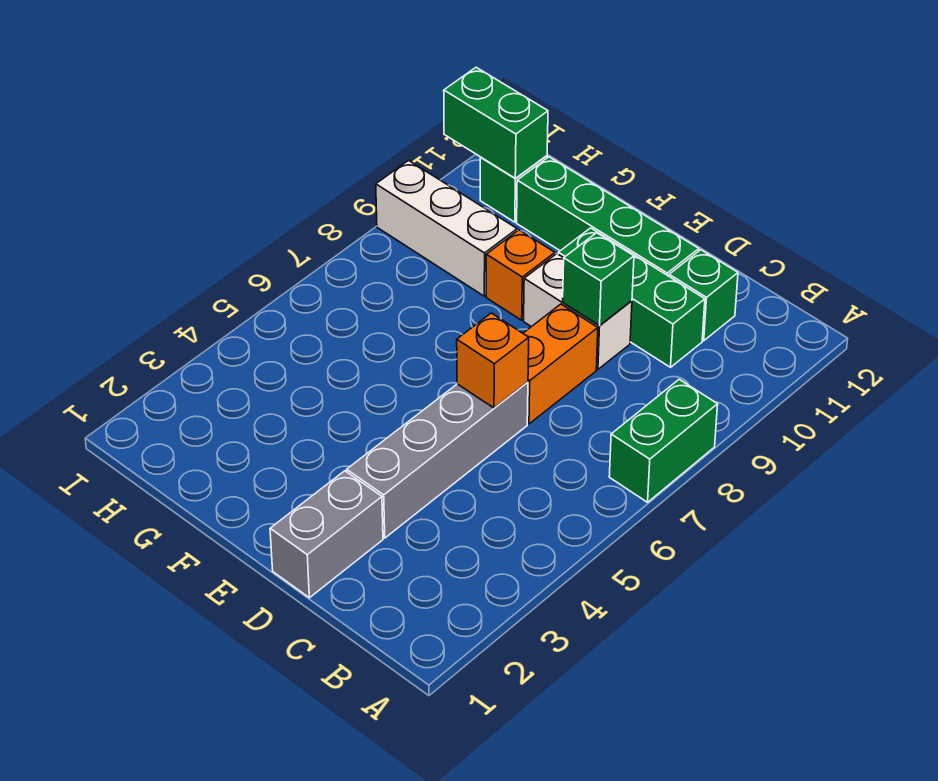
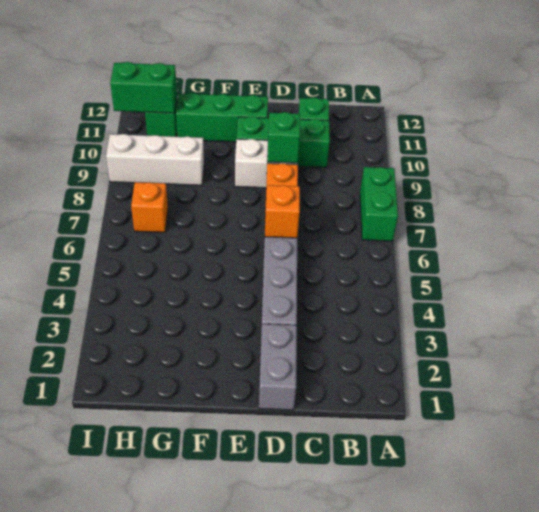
green brick D11:G11 level 1 -> green brick E11:G11 level 1
orange brick F9 level 1 -> orange brick H7 level 1

